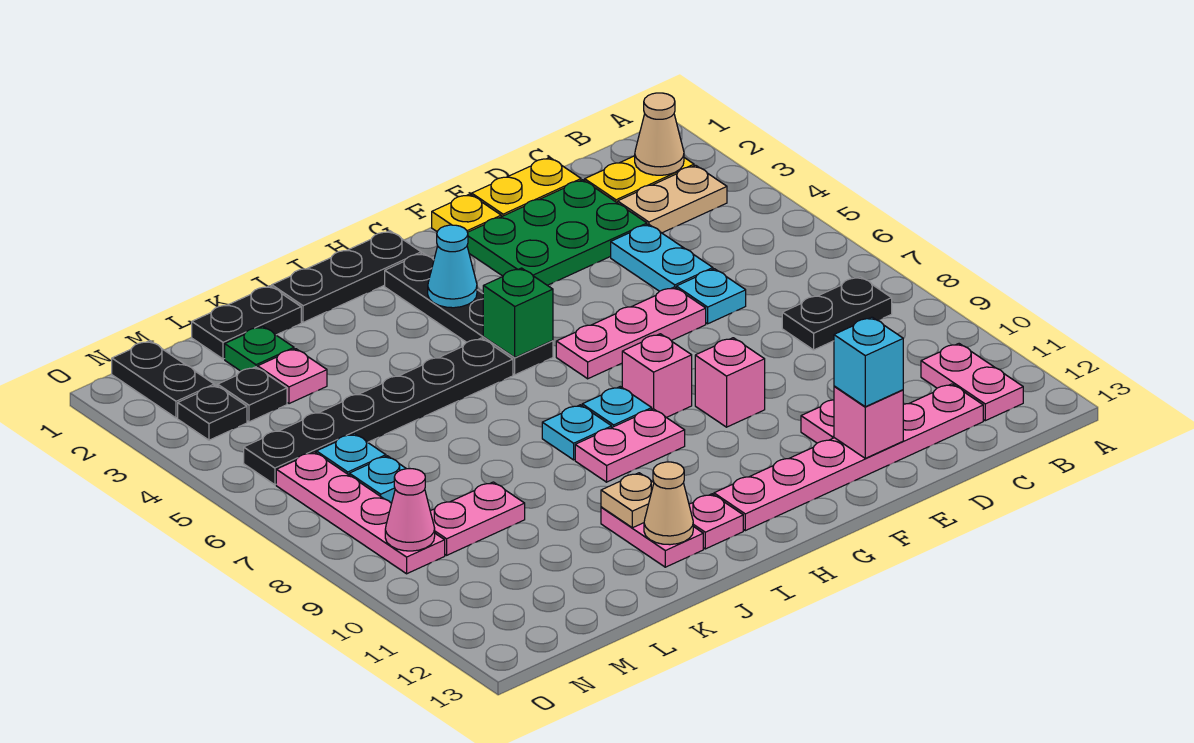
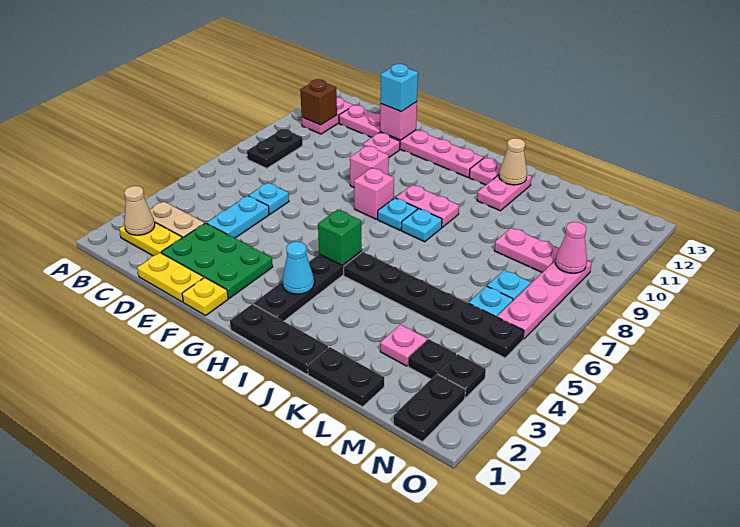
black plate B8:C8 level 1 -> black plate B8:B9 level 1
none -> brown brick B11 level 2
pink plate E6:G6 level 1 -> none
tan plate J11 level 2 -> none
green plate L2 level 1 -> none

